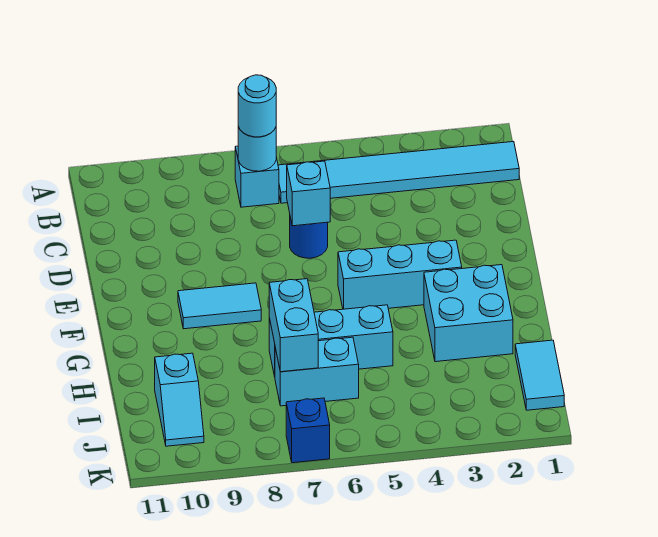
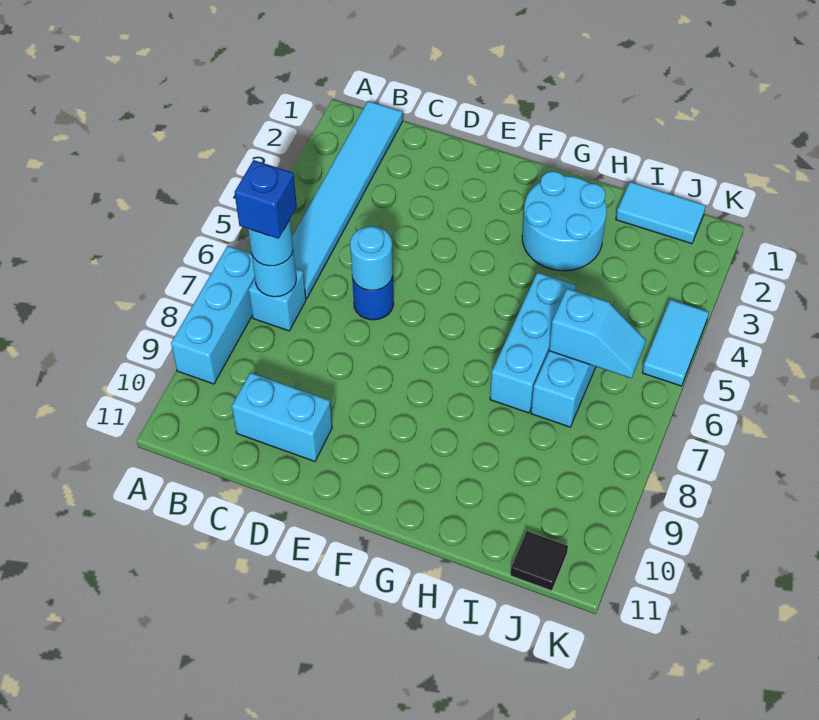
cyan brick D6 level 2 -> cyan round brick D6 level 2
cyan brick F3:F5 level 1 -> cyan brick A7:A9 level 1
cyan tile F8:F9 level 1 -> cyan tile K4:K5 level 1
cyan brick G2:H3 level 1 -> cyan round brick G2:H3 level 1
cyan brick H7:I7 level 2 -> cyan brick C10:D10 level 1
cyan slope I10:J10 level 1 top I -> cyan slope I6:J6 level 2 top I
none -> black tile J11 level 1
blue brick K7 level 1 -> blue brick B7 level 4

